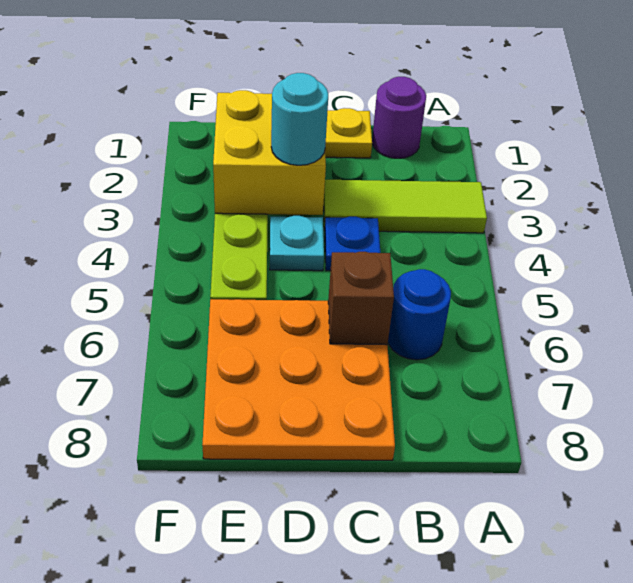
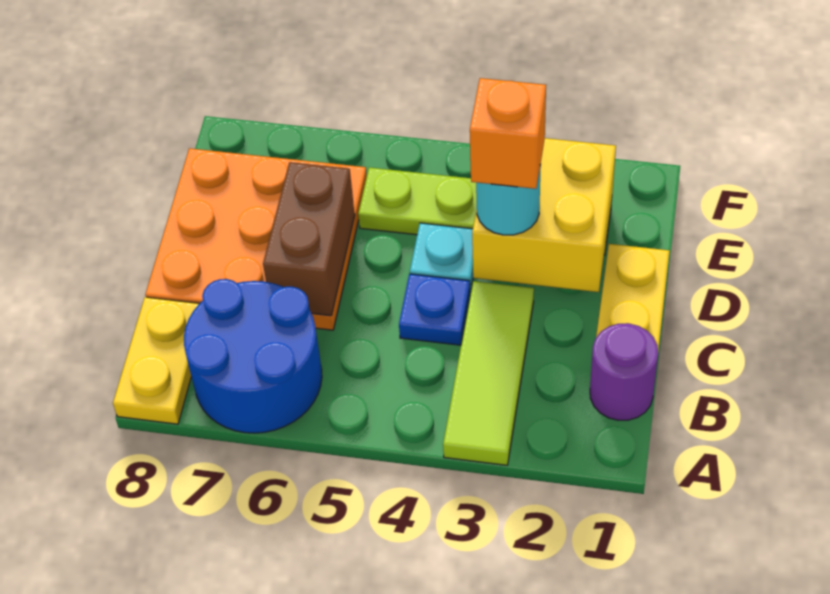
none -> yellow plate A8:B8 level 1
blue round brick B6 level 1 -> blue round brick A6:B7 level 1
brown brick C6 level 2 -> brown brick C6:D6 level 2
none -> orange brick D3 level 4

